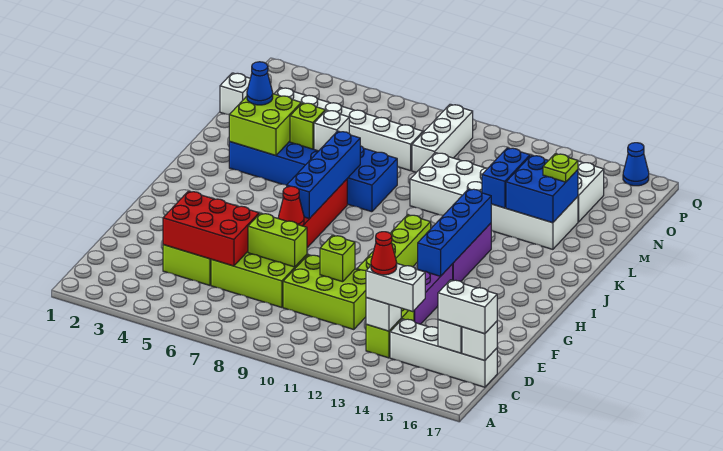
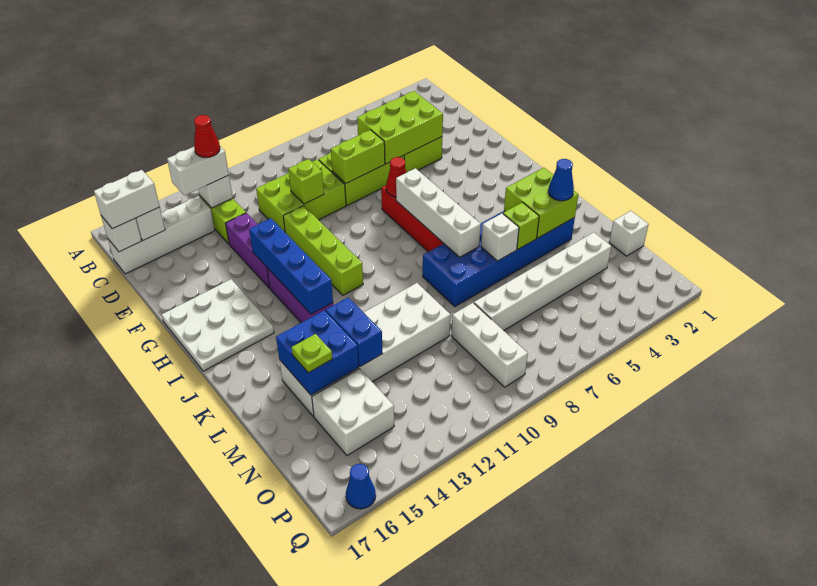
red brick D4:E6 level 2 -> lime brick D4:E6 level 2
none -> white plate G15:I17 level 1
blue brick H7:K7 level 2 -> white brick H7:K7 level 2

